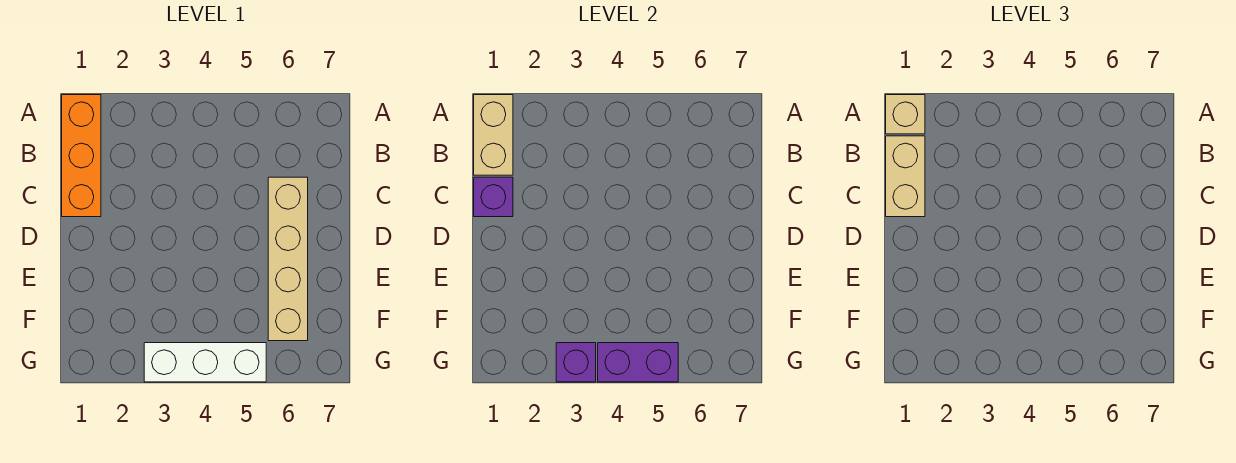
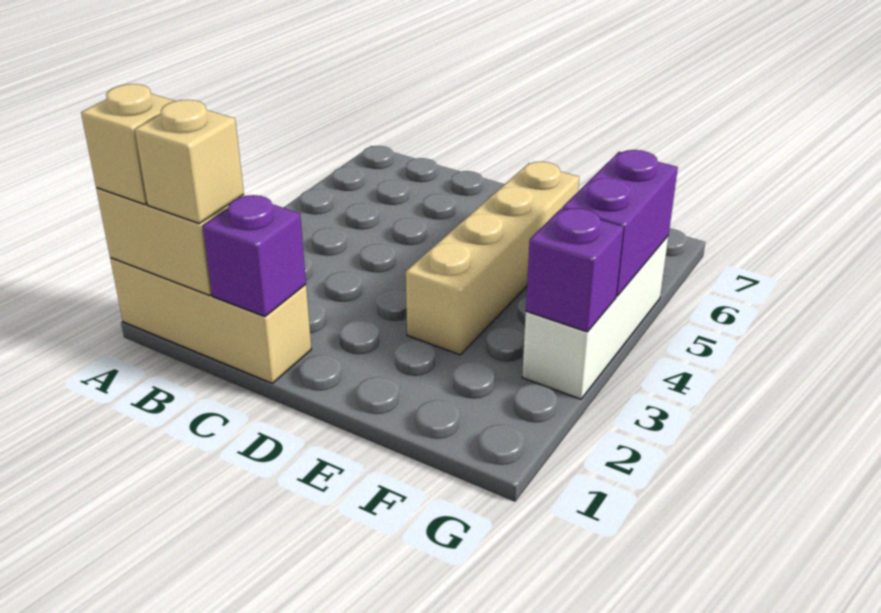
orange brick A1:C1 level 1 -> tan brick A1:C1 level 1
tan brick B1:C1 level 3 -> tan brick B1 level 3
tan brick C6:F6 level 1 -> tan brick E3:E6 level 1

